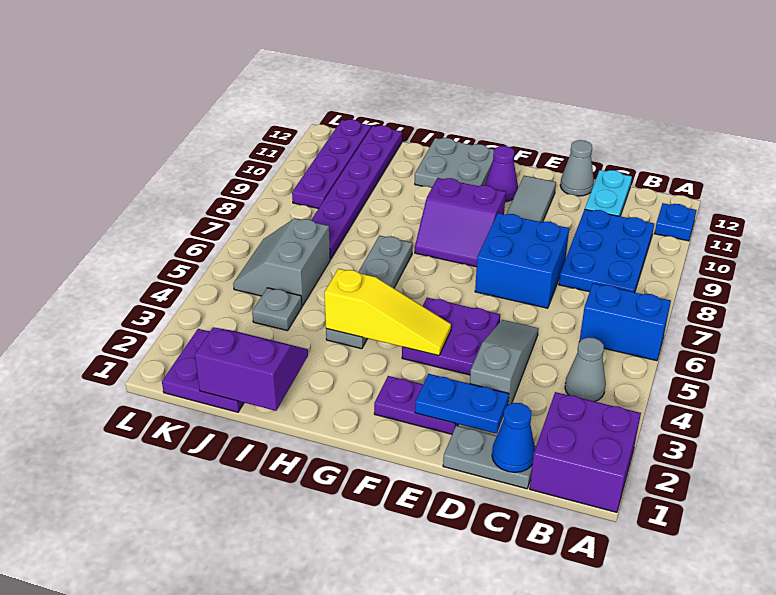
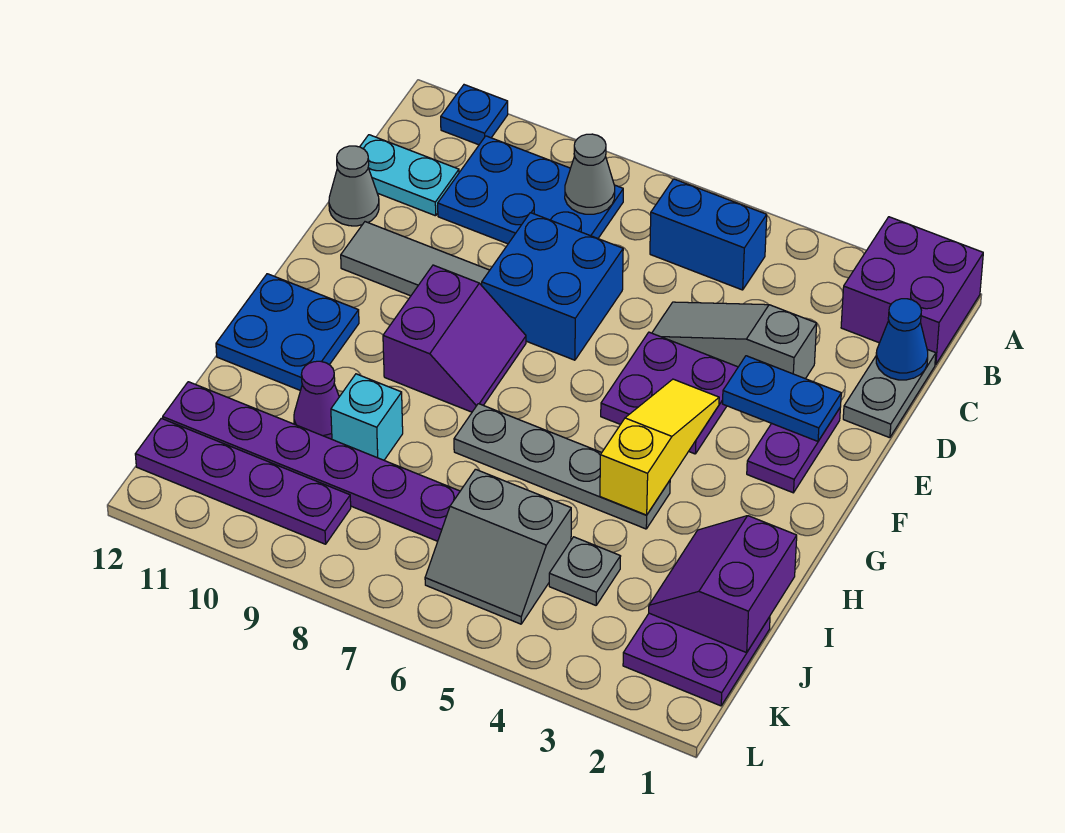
blue brick A6:B6 level 1 -> blue brick B5:B6 level 1
grey cone B4 level 1 -> grey cone B8 level 2
blue plate D2:E2 level 2 -> blue plate E2:E3 level 2
purple cone F11 level 1 -> purple cone I10 level 1
grey plate G11:H12 level 1 -> blue plate G11:H12 level 1
none -> cyan brick I9 level 1

